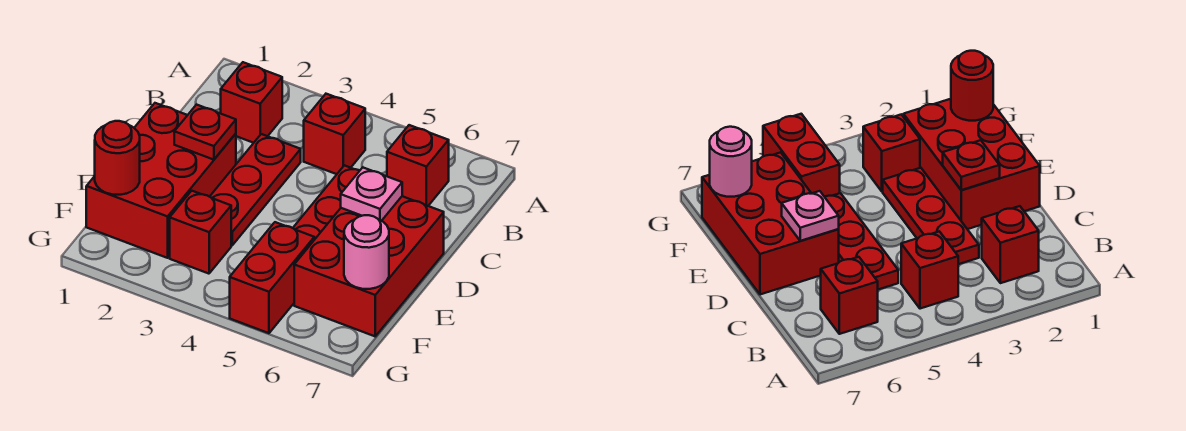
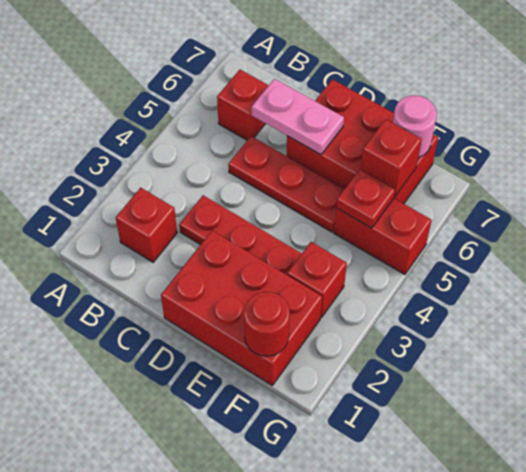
red brick B4 level 1 -> red brick F6 level 2
red plate D2 level 2 -> red plate F5 level 2
pink plate D6 level 2 -> pink plate C6:D6 level 2

